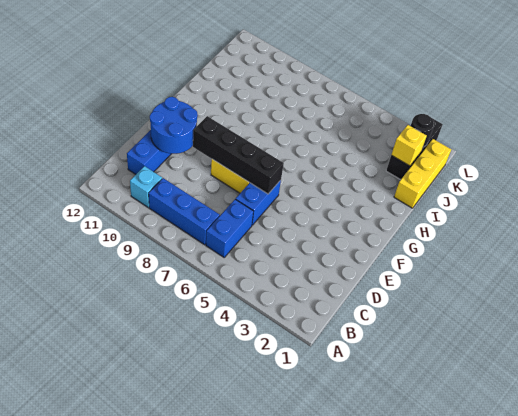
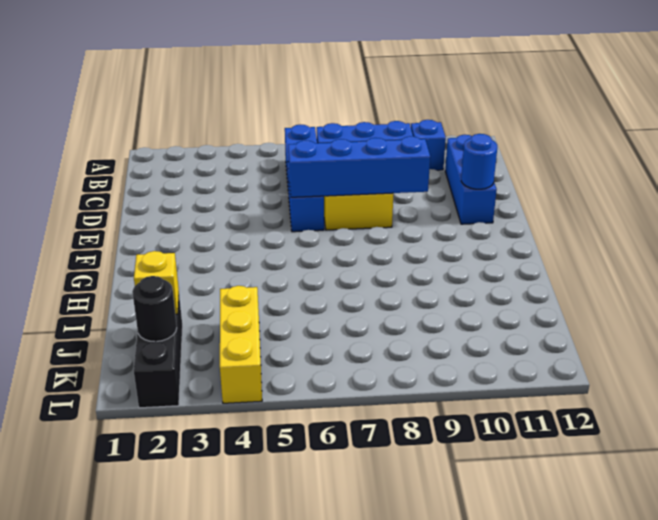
cyan brick B10 level 1 -> blue brick B10 level 1
blue round brick D10:E11 level 2 -> blue round brick E11 level 2
black brick E6:E9 level 2 -> blue brick E6:E9 level 2
yellow brick I1:K1 level 1 -> yellow brick J4:L4 level 1

